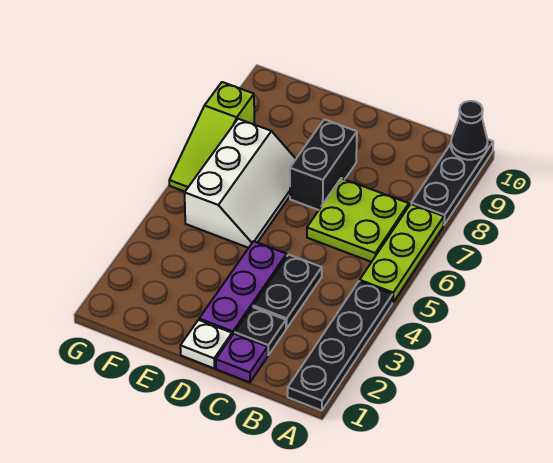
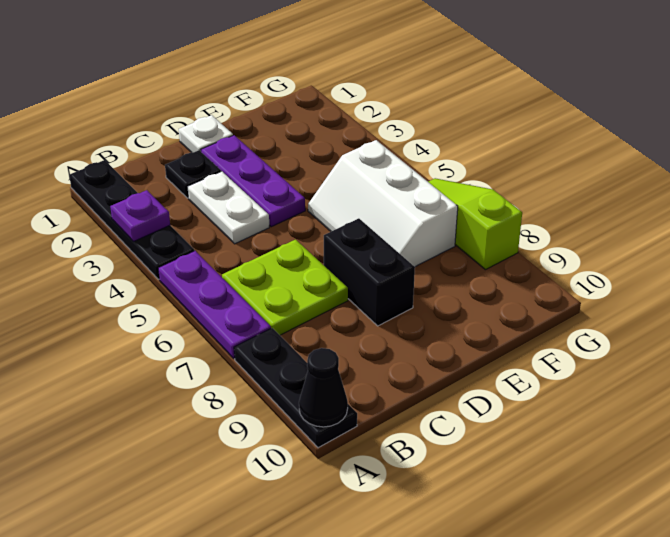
lime plate A5:A7 level 1 -> purple plate A5:A7 level 1
purple plate C1 level 1 -> purple plate A3 level 2
black plate C3:C4 level 1 -> white plate C3:C4 level 1

